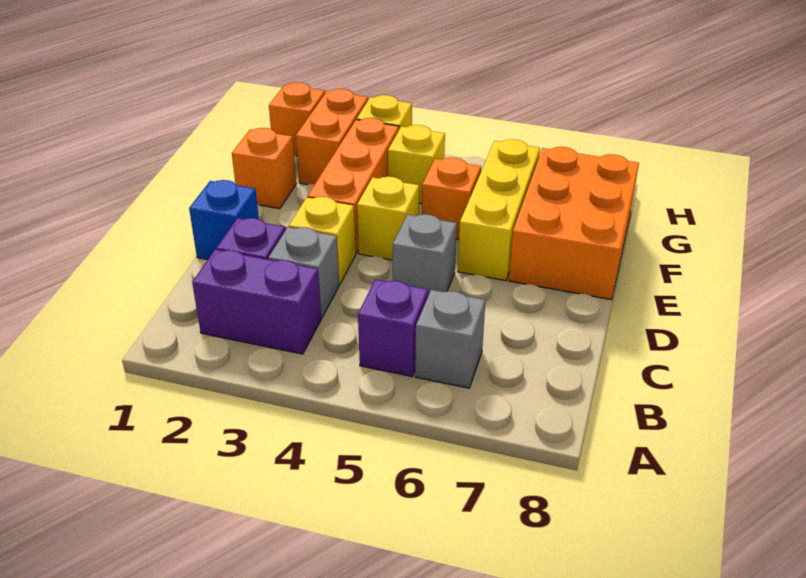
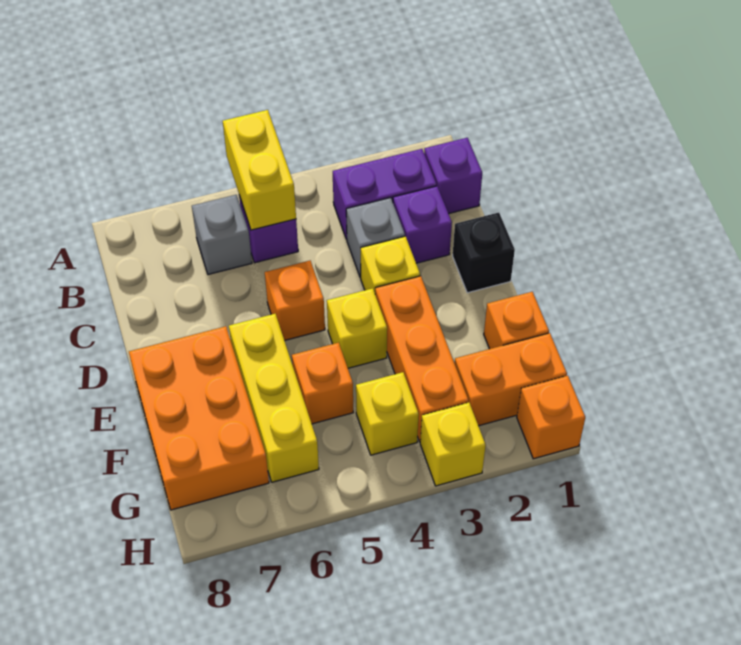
none -> yellow brick A5:B5 level 2
none -> purple brick B1 level 1
blue brick D1 level 1 -> black brick D1 level 1
grey brick D5 level 1 -> orange brick D5 level 1
orange brick G2:H2 level 1 -> orange brick G1:G2 level 1

